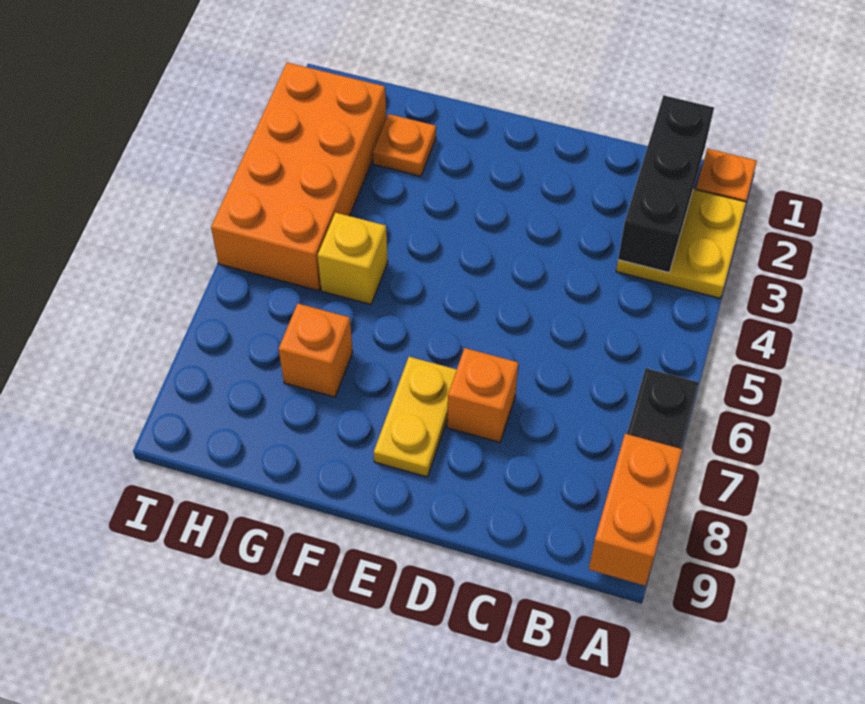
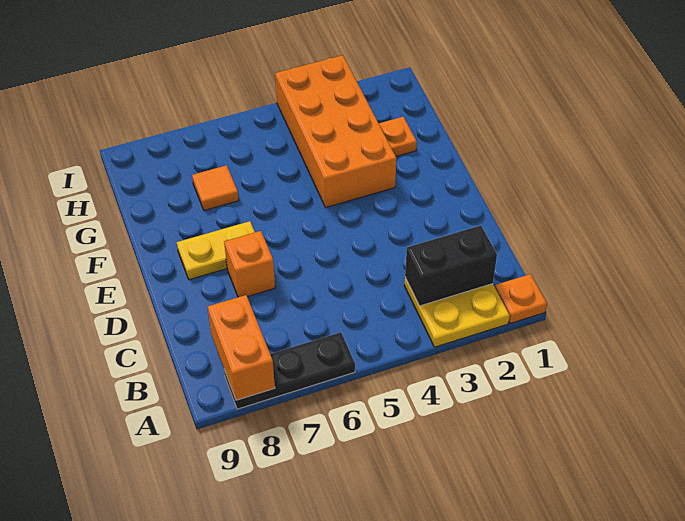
orange brick A8:A9 level 2 -> orange brick A8:B8 level 2
black brick B1:B3 level 2 -> black brick B2:B3 level 2
yellow brick G5 level 1 -> none
orange brick G7 level 1 -> orange tile G7 level 1
orange brick H2:I5 level 1 -> orange brick F3:I4 level 1

